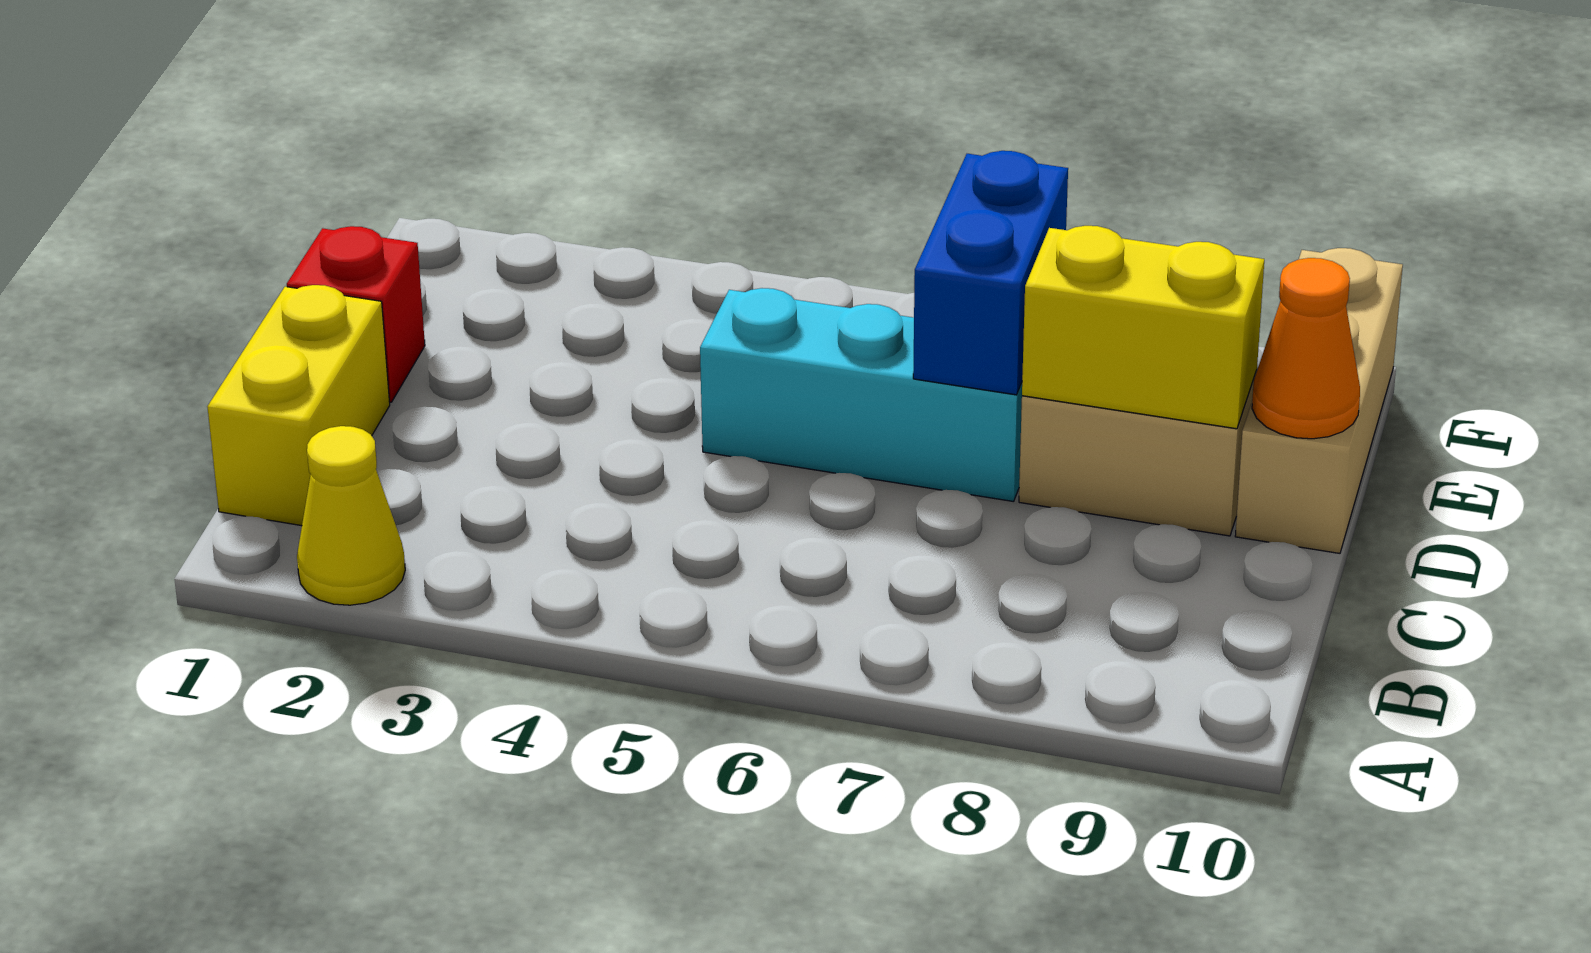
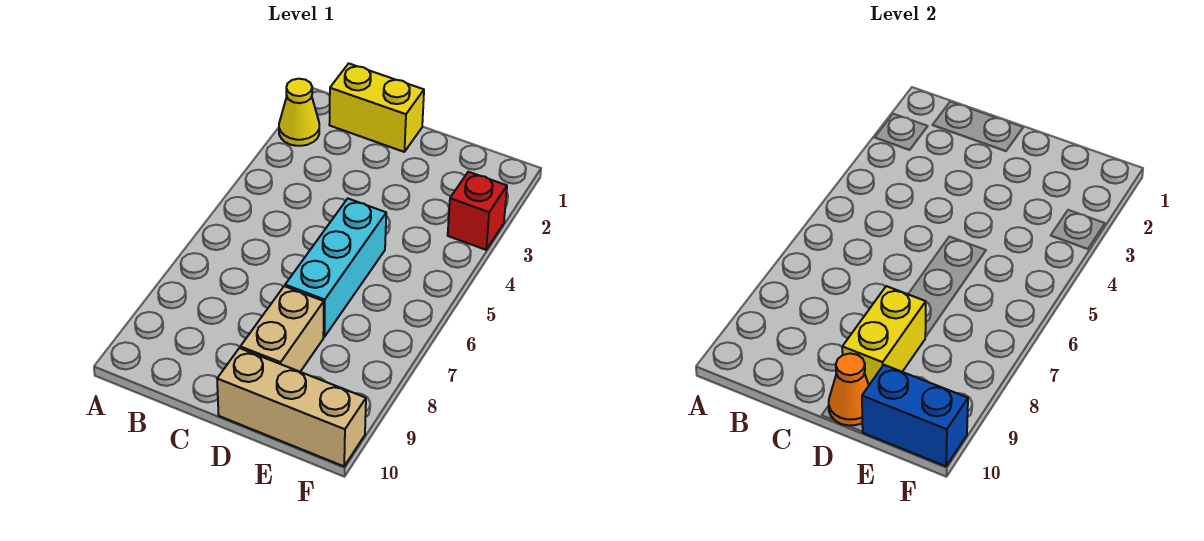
red brick D1 level 1 -> red brick F3 level 1
blue brick D7:E7 level 2 -> blue brick E10:F10 level 2

